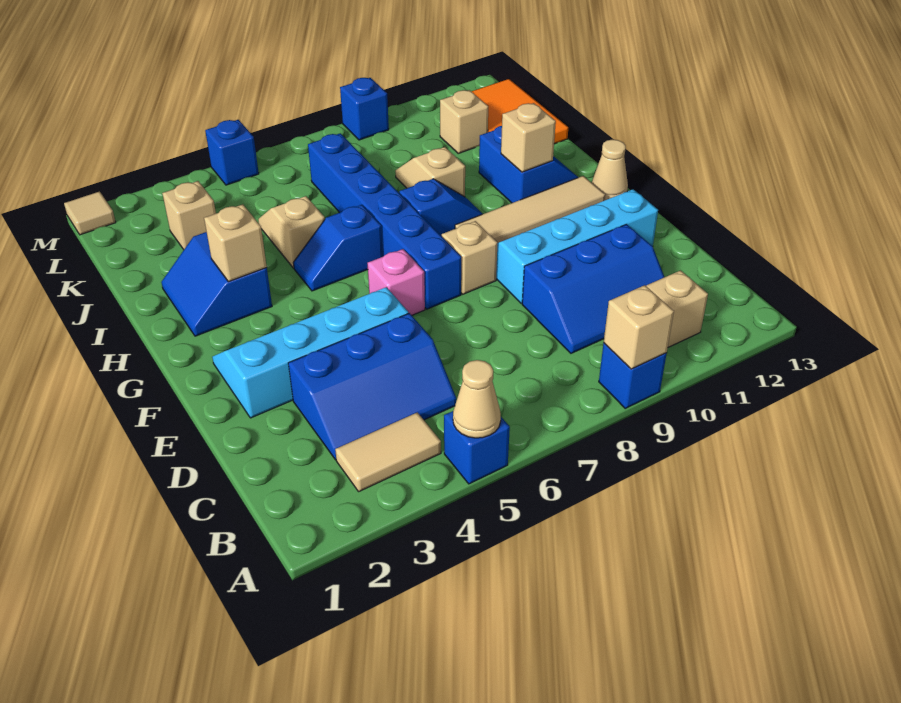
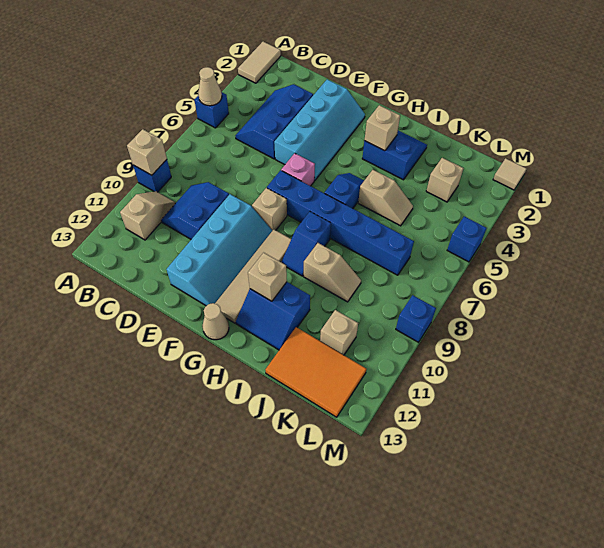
tan tile B3:B4 level 1 -> tan tile A1:A2 level 1
blue slope C9:D11 level 1 top D -> blue slope C9:D10 level 1 top D

